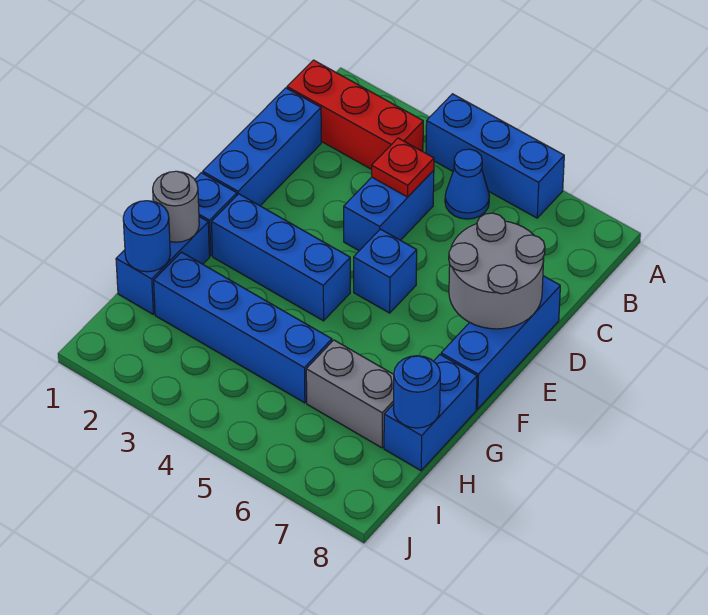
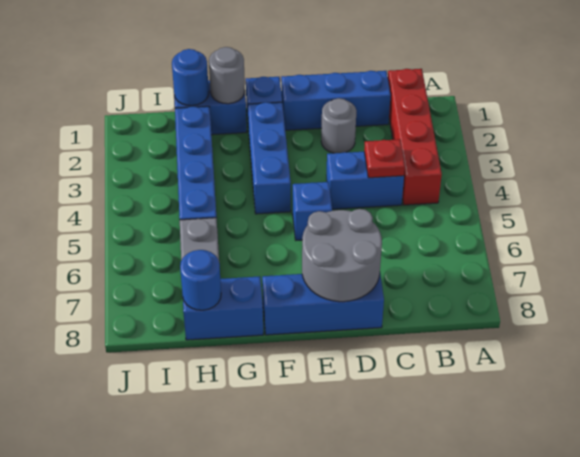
blue brick A4:A6 level 1 -> none
red brick B1:B3 level 1 -> red brick B1:B4 level 1
blue cone B5 level 1 -> none
none -> grey round brick D2 level 1

